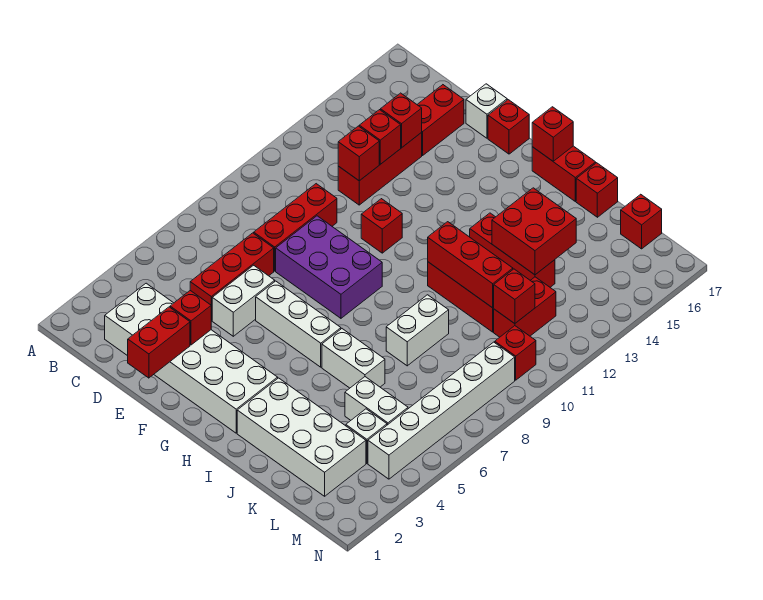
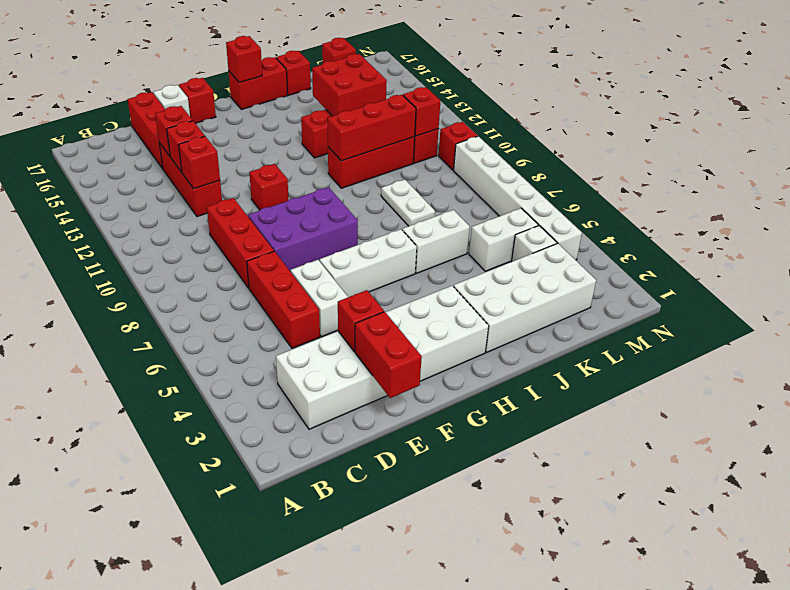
red brick D15:D16 level 1 -> red brick D15:D17 level 1
white brick J8:J9 level 1 -> white plate J8:J9 level 1

